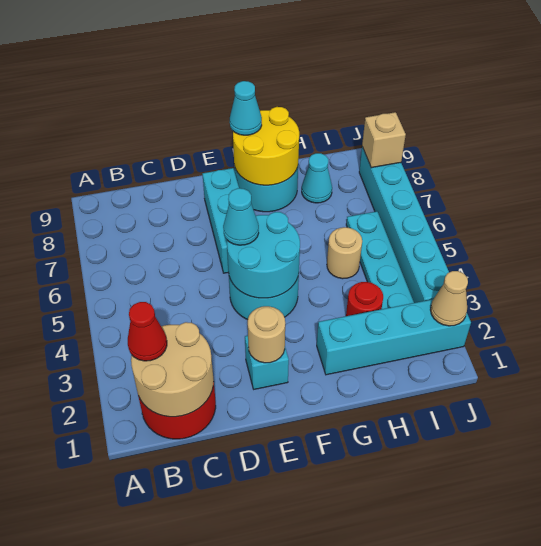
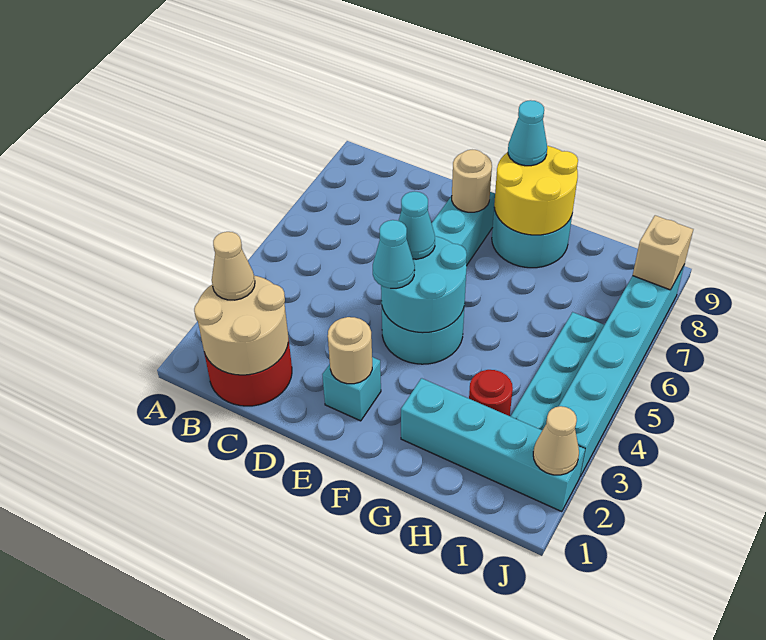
red cone B2 level 3 -> tan cone B2 level 3
tan round brick H5 level 1 -> tan round brick E8 level 2
cyan cone H8 level 1 -> cyan cone E4 level 3

